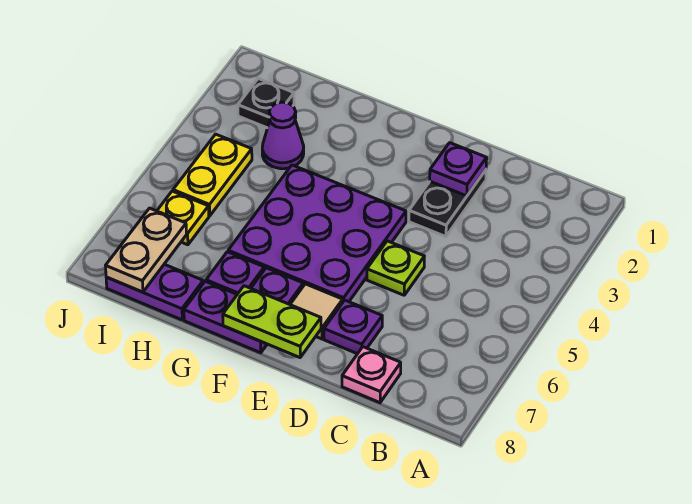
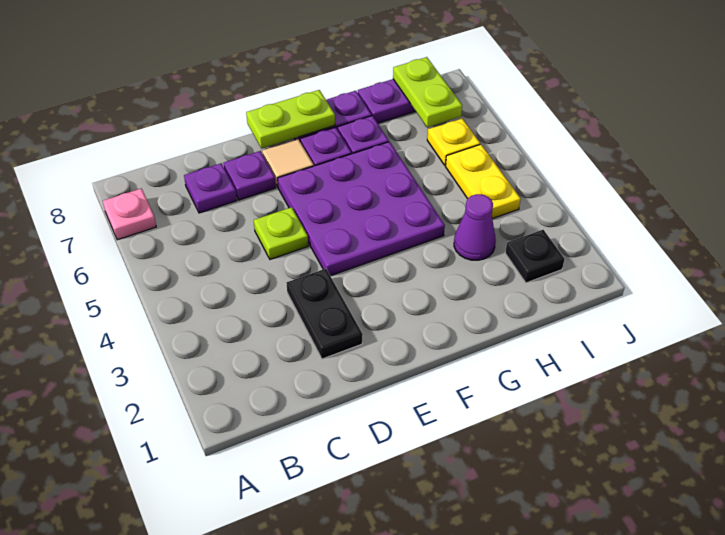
pink plate C8 level 1 -> pink plate A7 level 1
purple plate D2 level 2 -> purple plate C7 level 1
tan plate I7:I8 level 2 -> lime plate I7:I8 level 2

